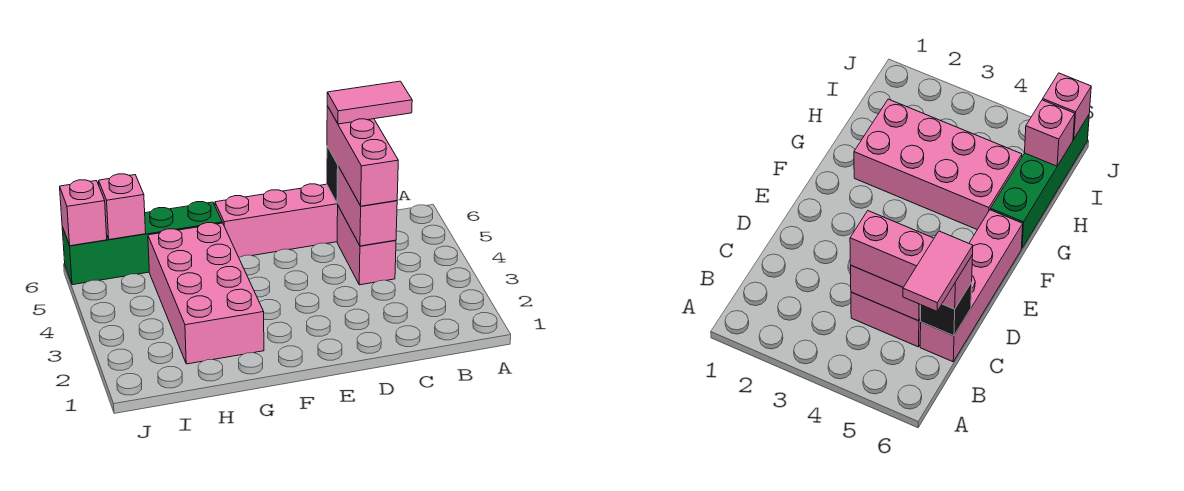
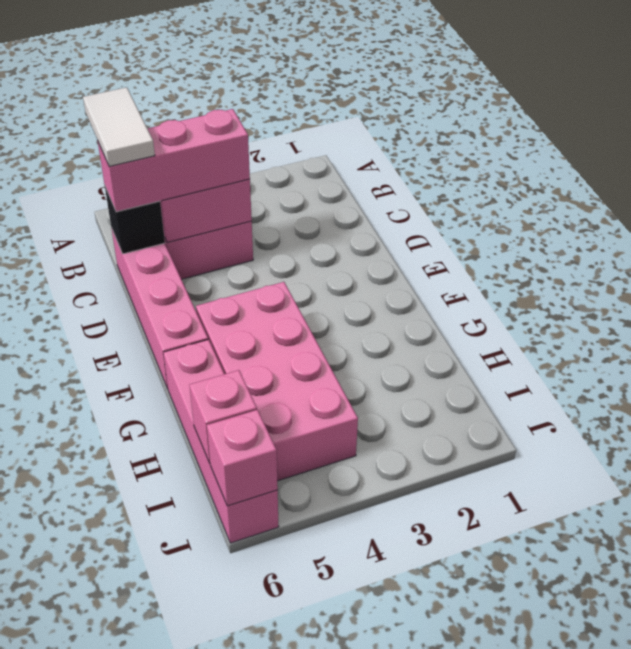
pink tile B6:C6 level 4 -> white tile B6:C6 level 4
pink brick G2:H5 level 1 -> pink brick F4:I5 level 1
green brick G6:J6 level 1 -> pink brick G6:J6 level 1

